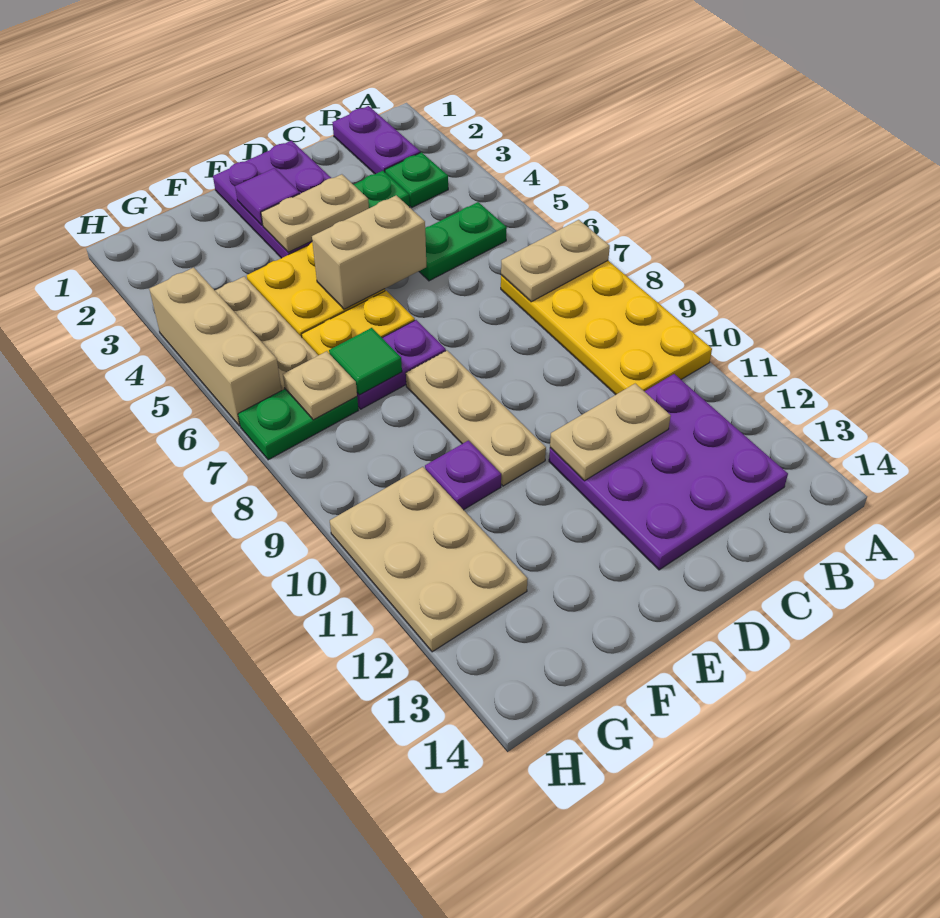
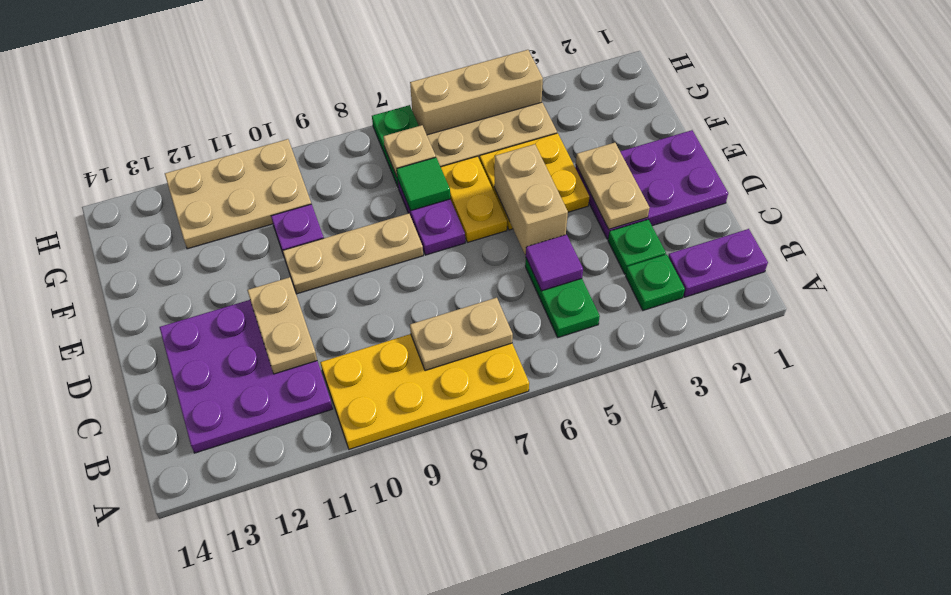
tan plate A7:B7 level 2 -> tan plate B7:B8 level 2
purple tile E2 level 2 -> purple tile C5 level 2

